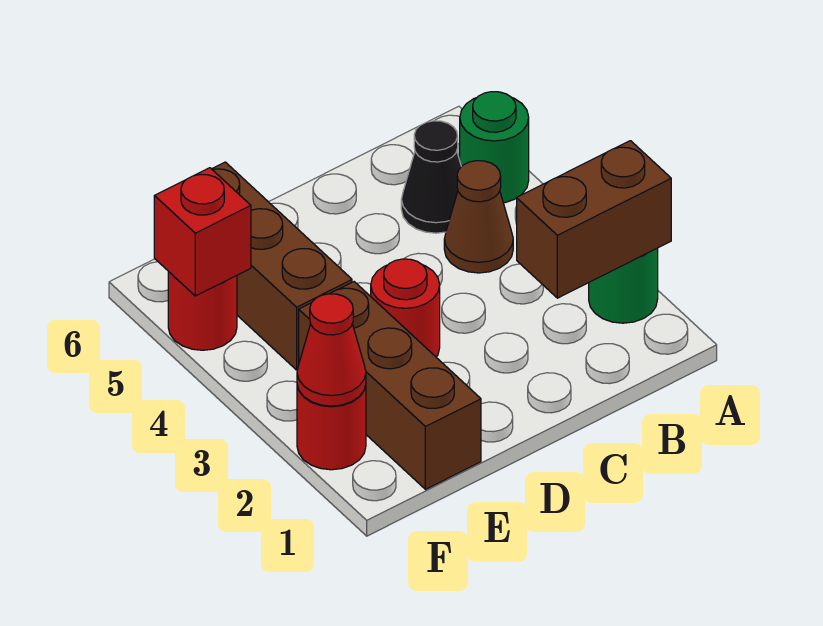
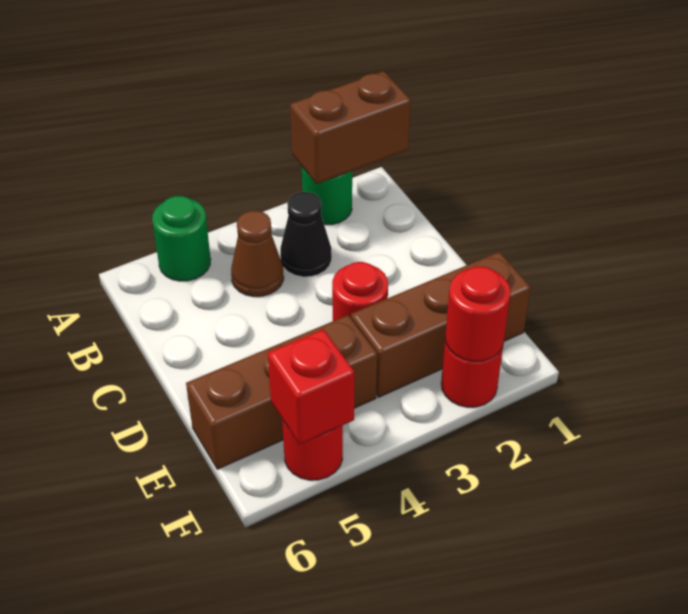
brown brick A2:B2 level 2 -> brown brick A1:A2 level 2
black cone B5 level 1 -> black cone B3 level 1
red cone F2 level 2 -> red round brick F2 level 2

